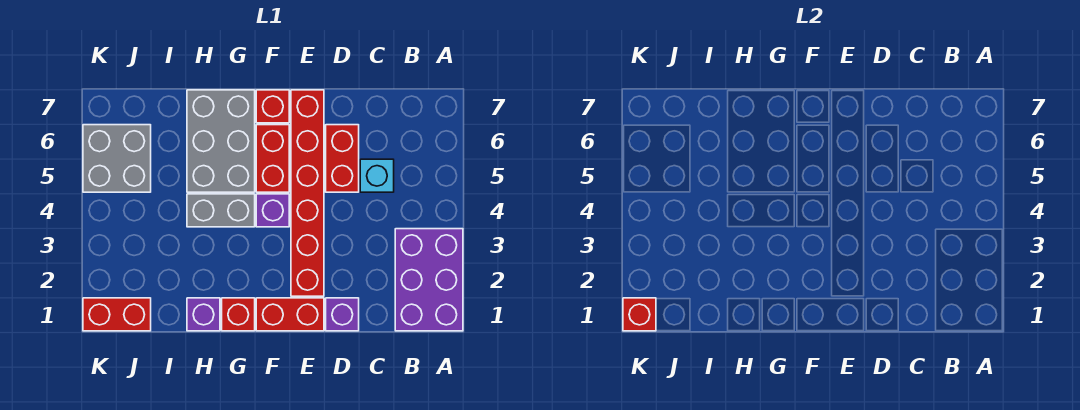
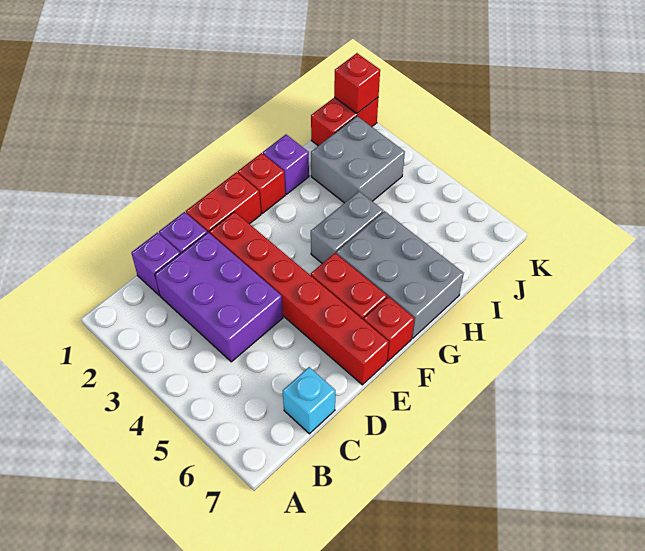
purple brick A1:B3 level 1 -> purple brick C2:D4 level 1
cyan brick C5 level 1 -> cyan brick C7 level 1
red brick D5:D6 level 1 -> none
purple brick F4 level 1 -> purple brick C1 level 1
grey brick J5:K6 level 1 -> grey brick I2:J3 level 1

